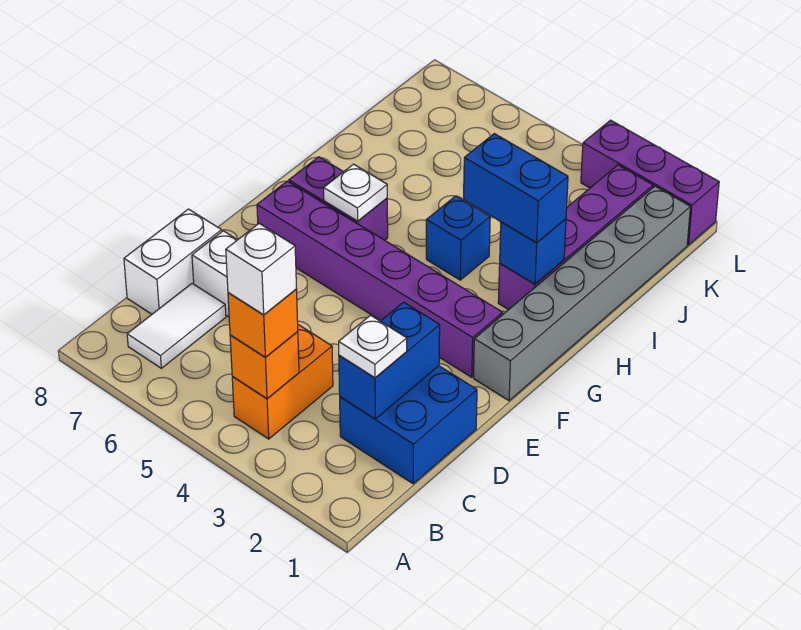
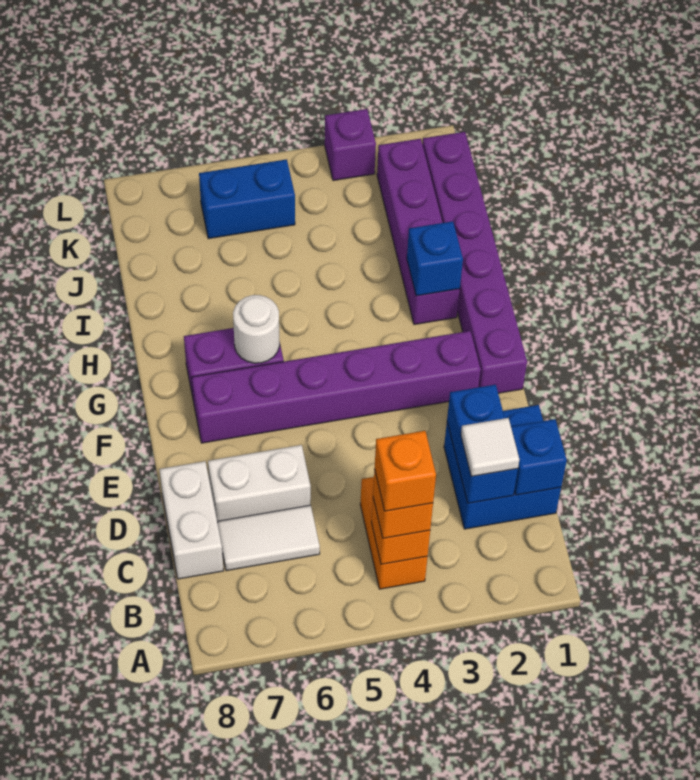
white brick B4 level 4 -> orange brick B4 level 4
white tile B7:C7 level 1 -> white tile C6:C7 level 1
white plate C2 level 3 -> white tile C2 level 3
grey brick F1:K1 level 1 -> purple brick F1:K1 level 1
white plate G6 level 2 -> white round brick G6 level 2
blue brick H2:H3 level 3 -> blue brick K5:K6 level 1
blue brick H4 level 1 -> blue brick C1 level 2
purple brick L1:L3 level 1 -> purple brick L3 level 1

